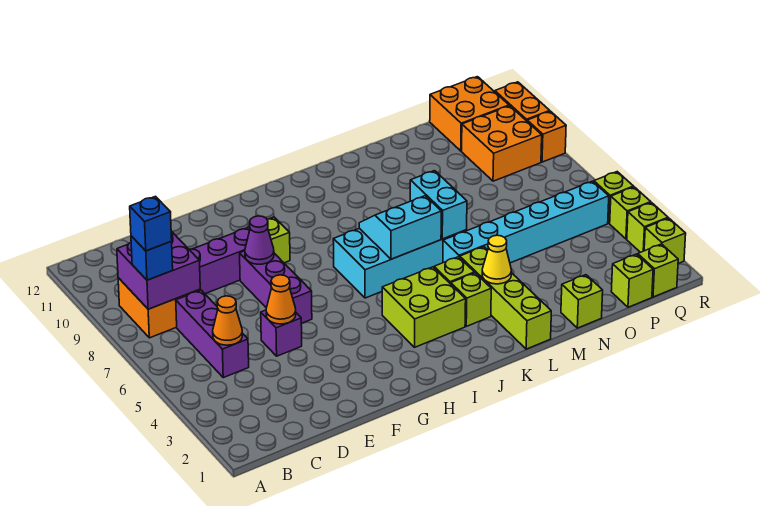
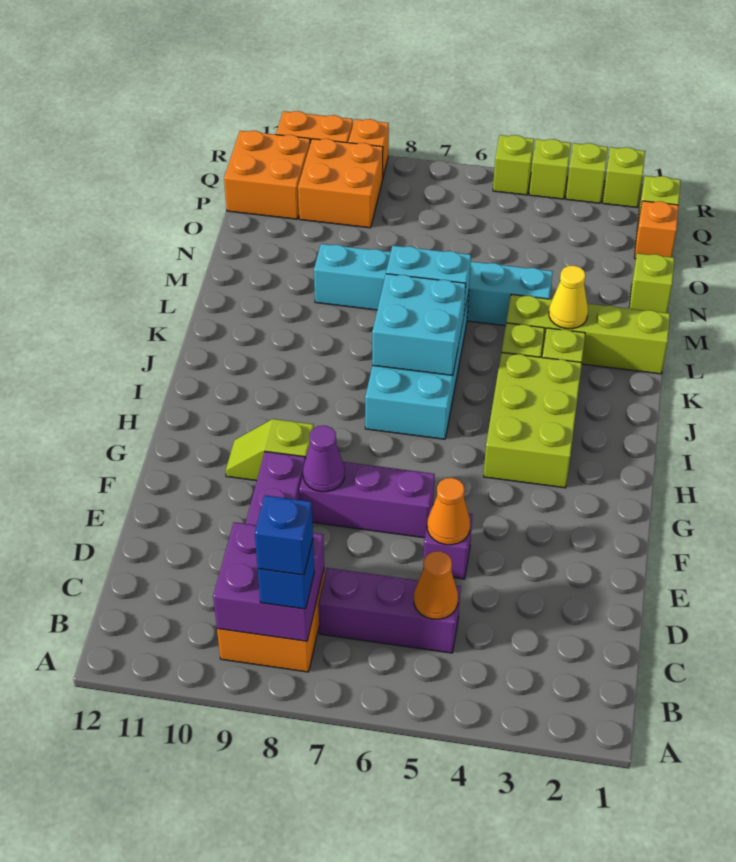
lime brick I3:J4 level 1 -> lime brick H3:J4 level 1
cyan slope J6:K7 level 2 top 6 -> cyan brick J6:K7 level 2
cyan brick L5:Q5 level 1 -> cyan brick M4:M9 level 1
lime brick P1 level 1 -> orange brick P1 level 1

